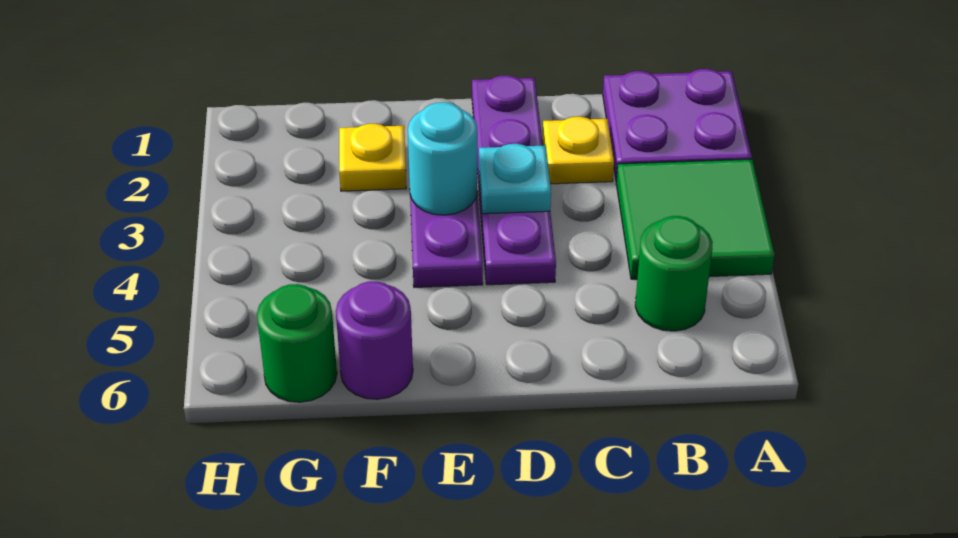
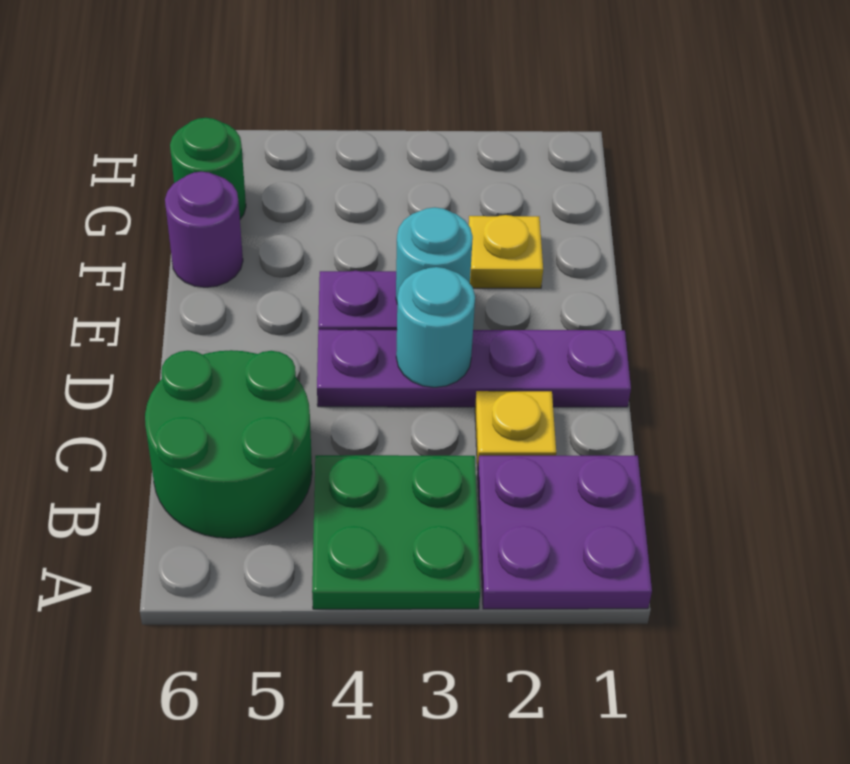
green tile A3:B4 level 1 -> green plate A3:B4 level 1
green round brick B5 level 1 -> green round brick B5:C6 level 1
cyan plate D3 level 2 -> cyan round brick D3 level 2

